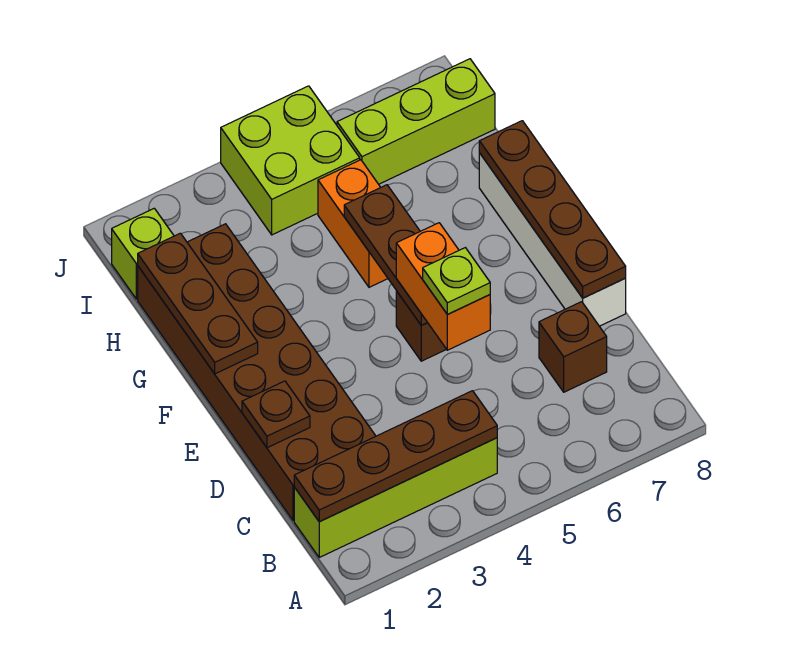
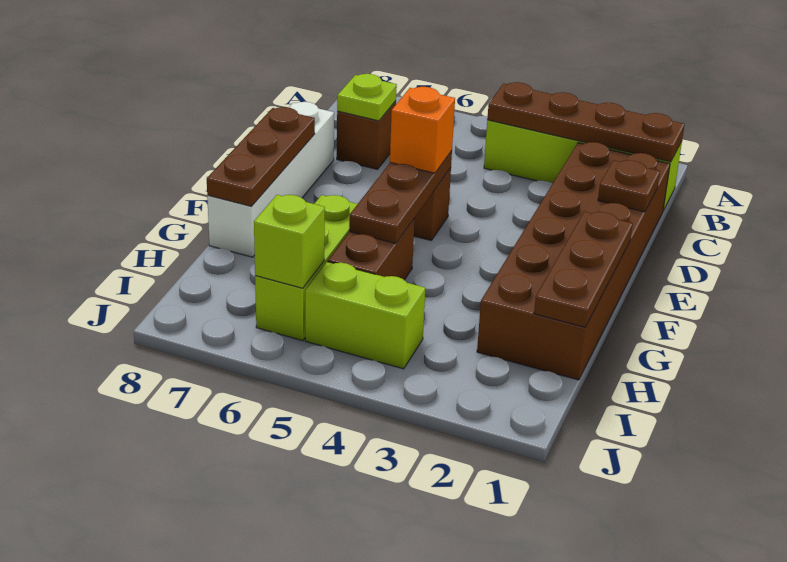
orange brick D5:E5 level 3 -> orange brick E5 level 3
lime plate D5 level 4 -> lime plate C7 level 2
brown plate D8:G8 level 2 -> brown plate E8:G8 level 2
orange brick G5:H5 level 1 -> brown brick G5:H5 level 1
lime brick I1 level 1 -> lime brick I6 level 2
lime brick I4:J5 level 1 -> lime brick I4:I5 level 1
lime brick I6:I8 level 1 -> lime brick G6:I6 level 1

